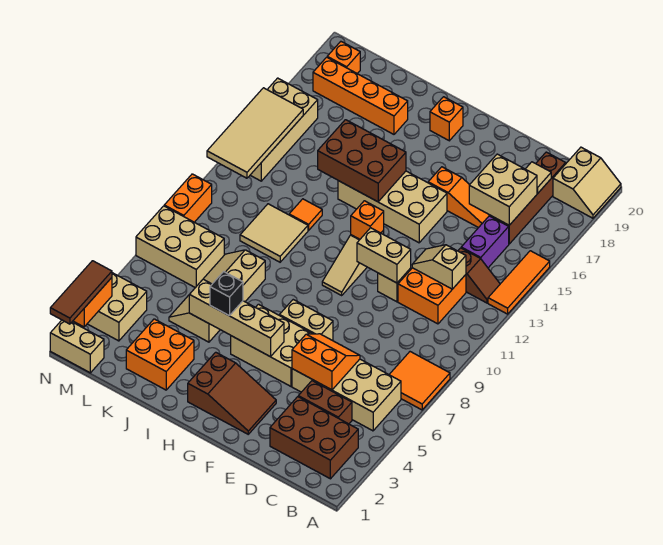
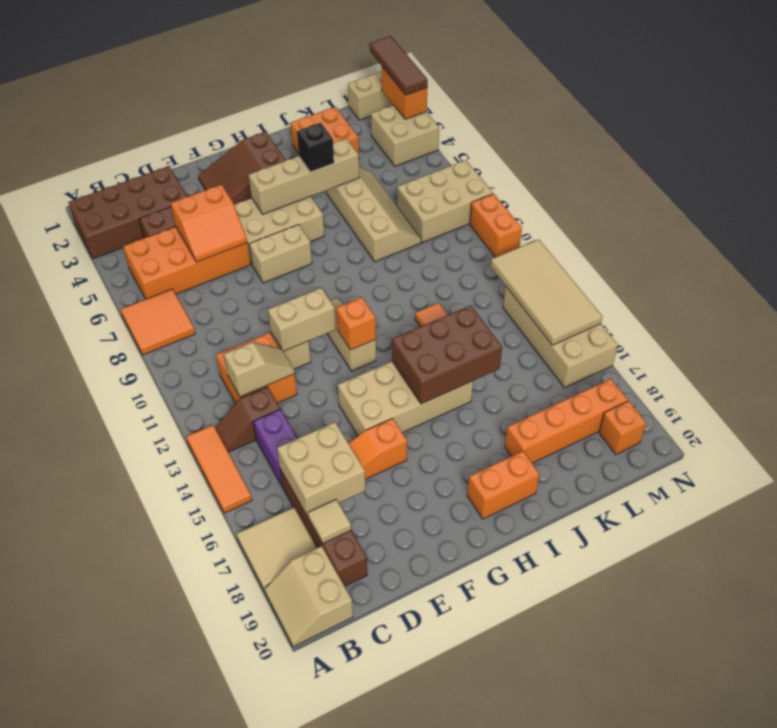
brown brick B2:D3 level 1 -> brown brick A2:D3 level 1
tan brick B5:E6 level 1 -> orange brick B5:E6 level 1
orange brick H19 level 1 -> orange brick H19:I19 level 1
tan tile J10:K11 level 1 -> tan tile A17:B18 level 1

